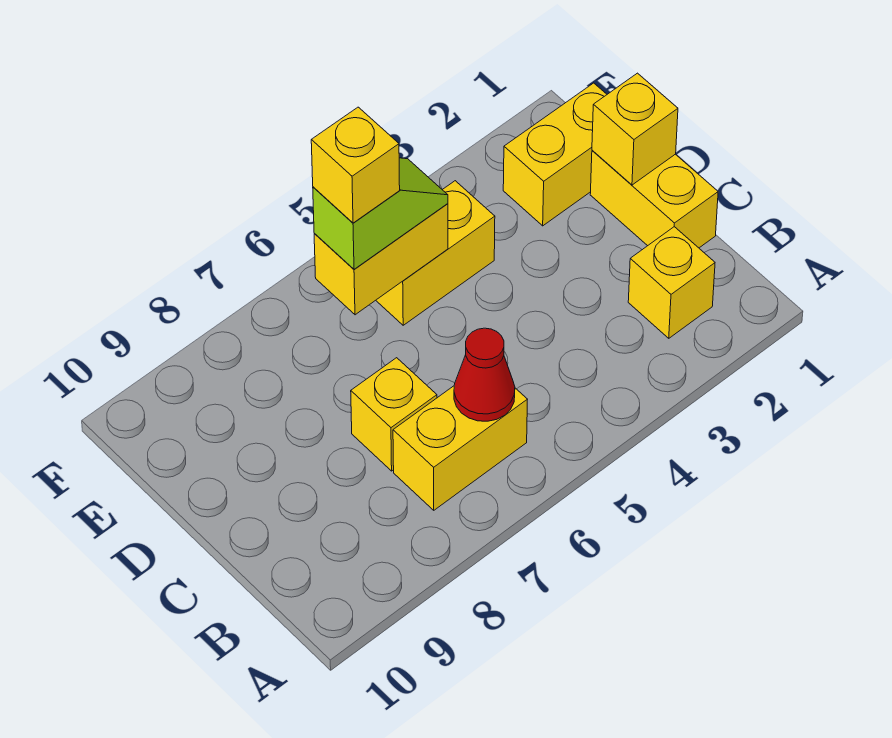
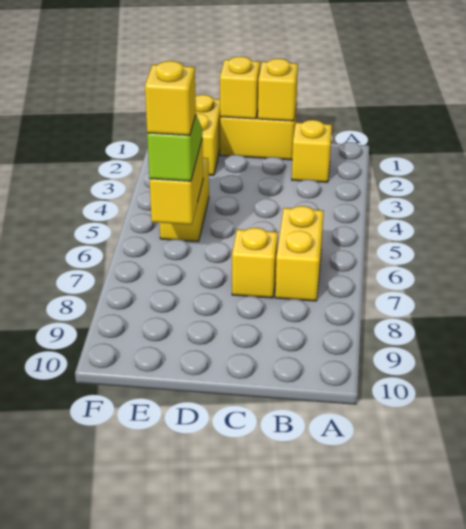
red cone B6 level 2 -> none
none -> yellow brick C1 level 2

